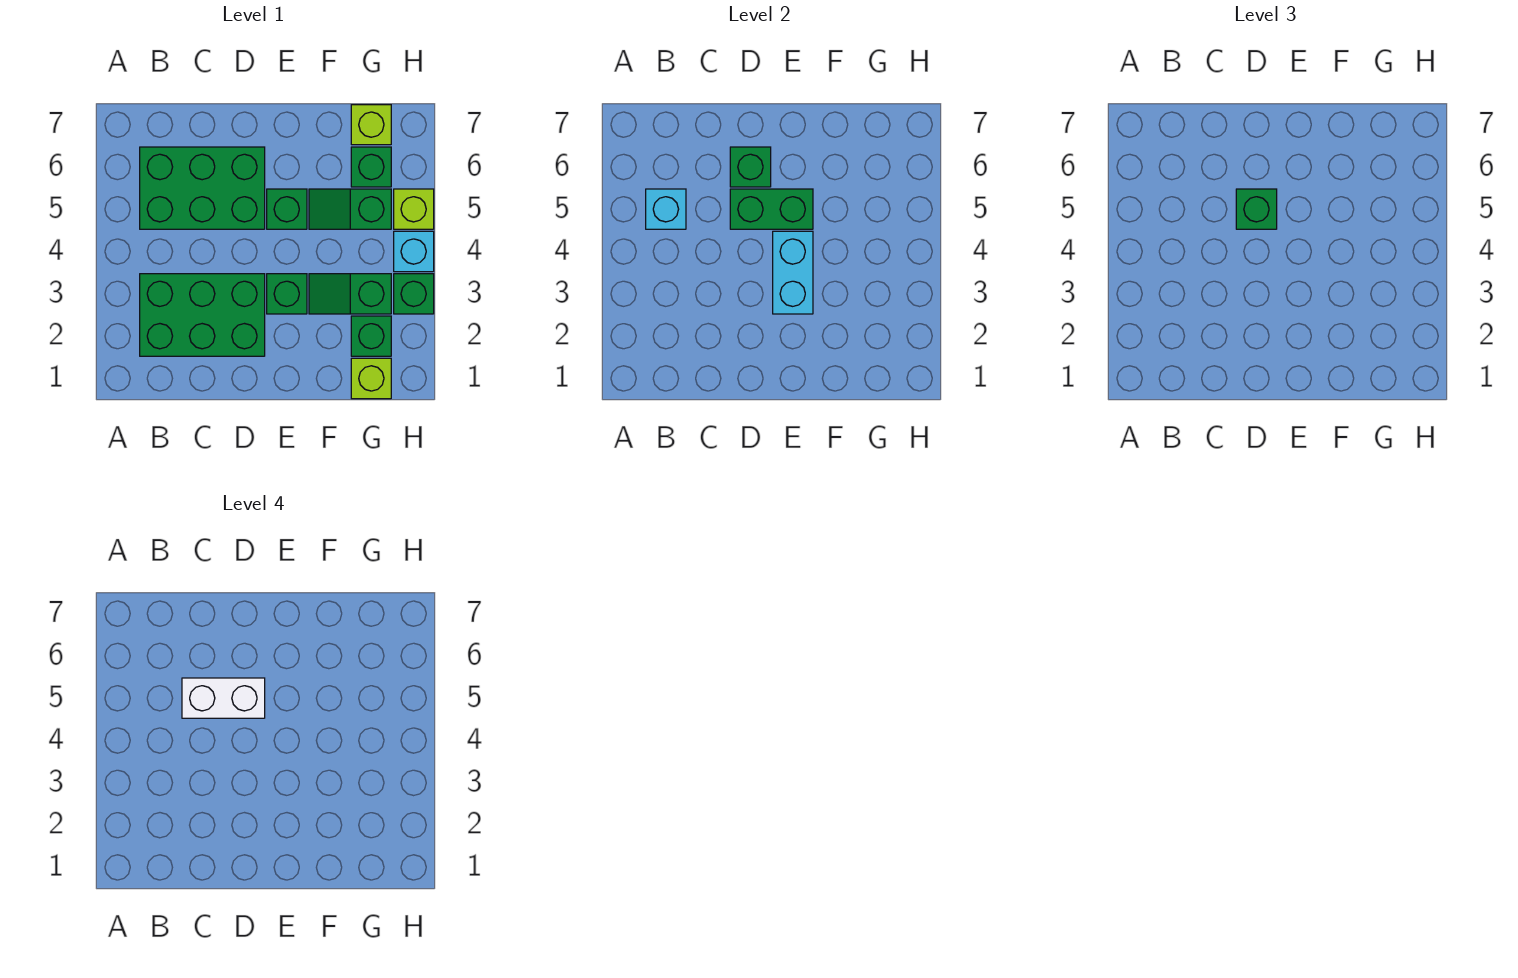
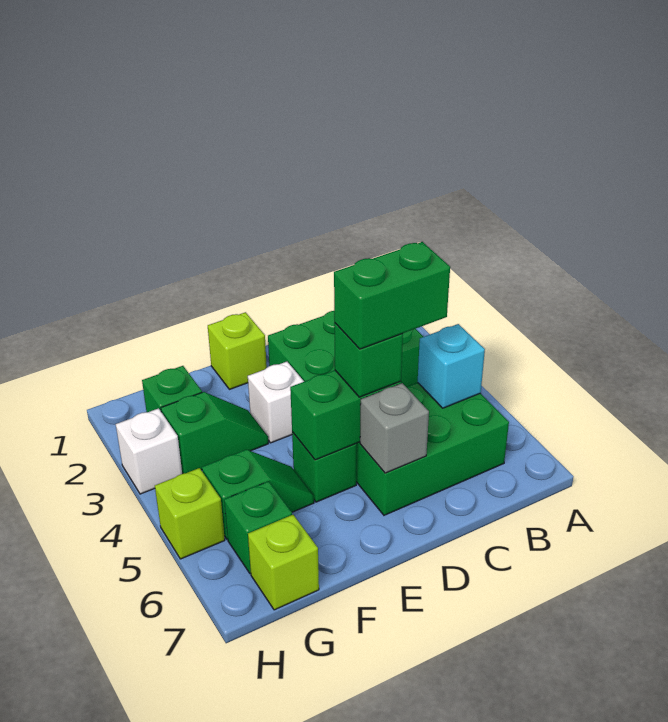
white brick C5:D5 level 4 -> green brick C5:D5 level 4
green brick D6 level 2 -> grey brick D6 level 2
green brick E3 level 1 -> white brick E3 level 1
cyan brick E3:E4 level 2 -> none
lime brick G1 level 1 -> lime brick E1 level 1
green brick H3 level 1 -> white brick H3 level 1
cyan brick H4 level 1 -> none

